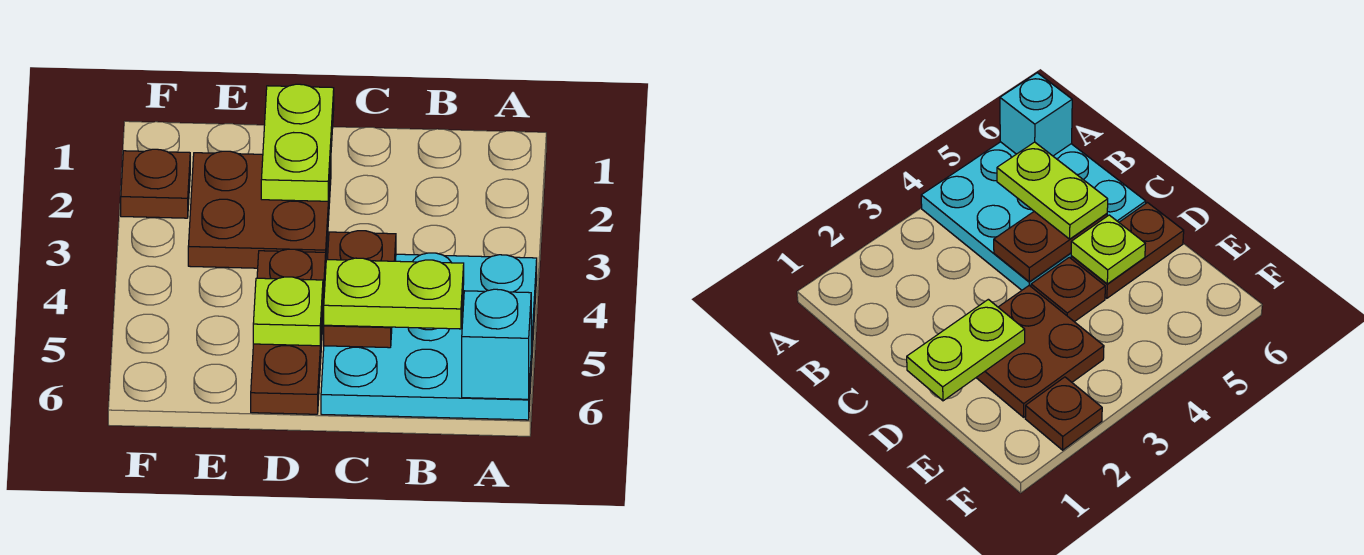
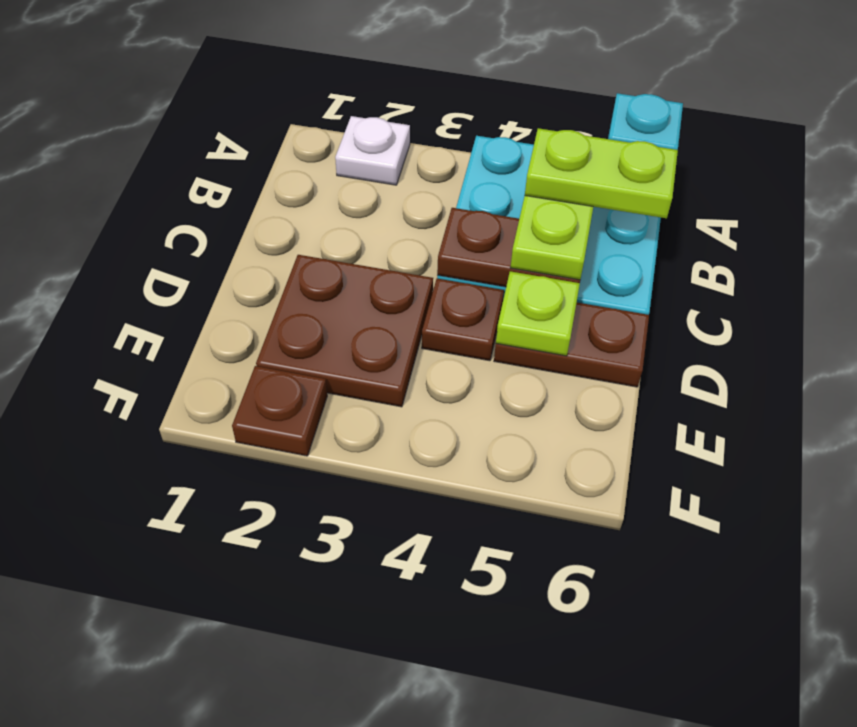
none -> white plate A2 level 1
lime plate D1:D2 level 2 -> lime plate B5:B6 level 4

